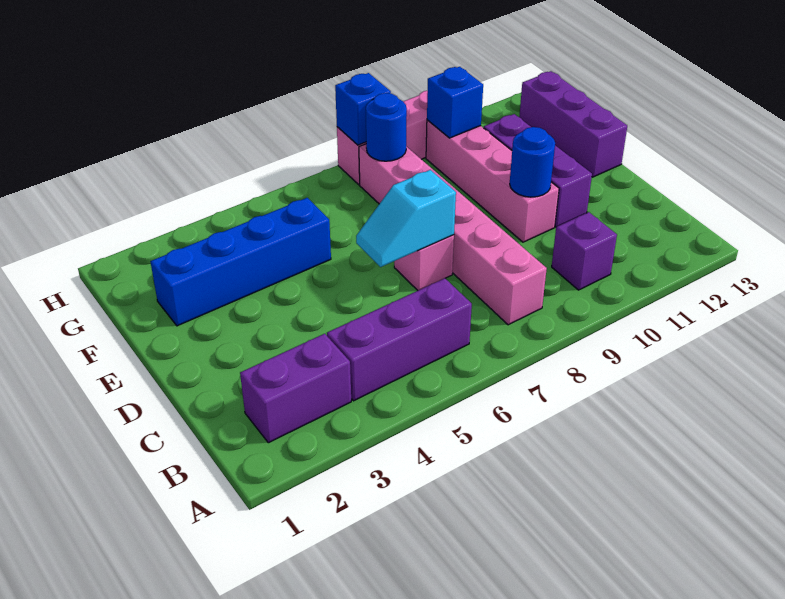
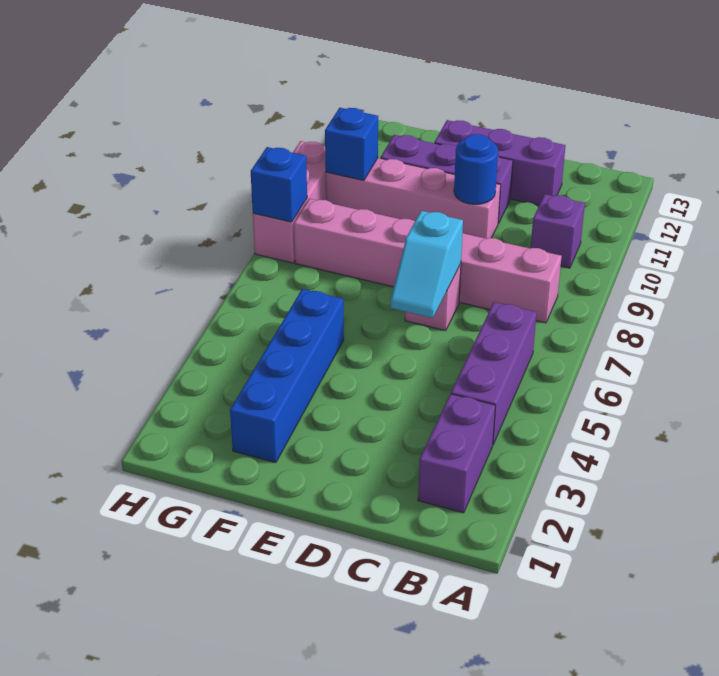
purple brick E13:G13 level 1 -> purple brick C12:E12 level 1
blue round brick G8 level 2 -> none

